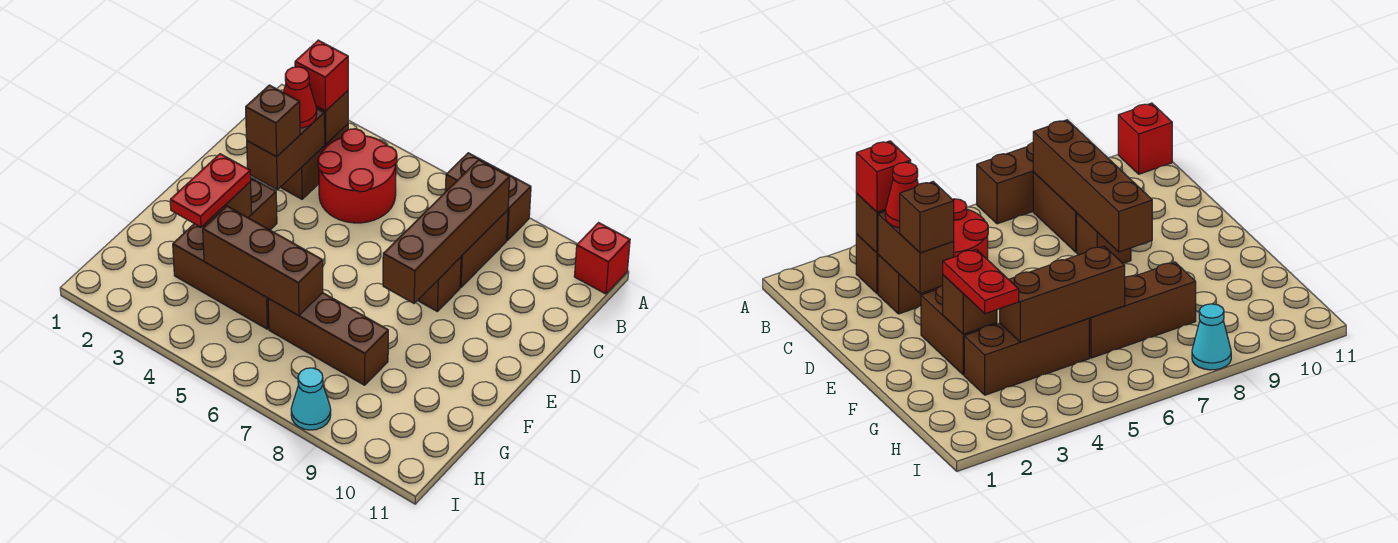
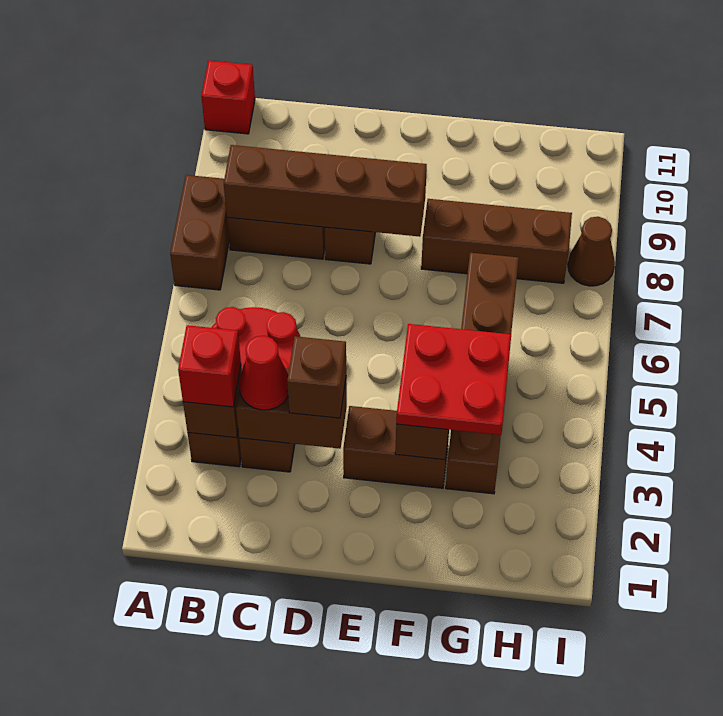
red plate F3:G3 level 3 -> red plate F3:G4 level 3
brown brick G6:G8 level 1 -> brown brick F8:H8 level 1
cyan cone I8 level 1 -> brown cone I8 level 1

